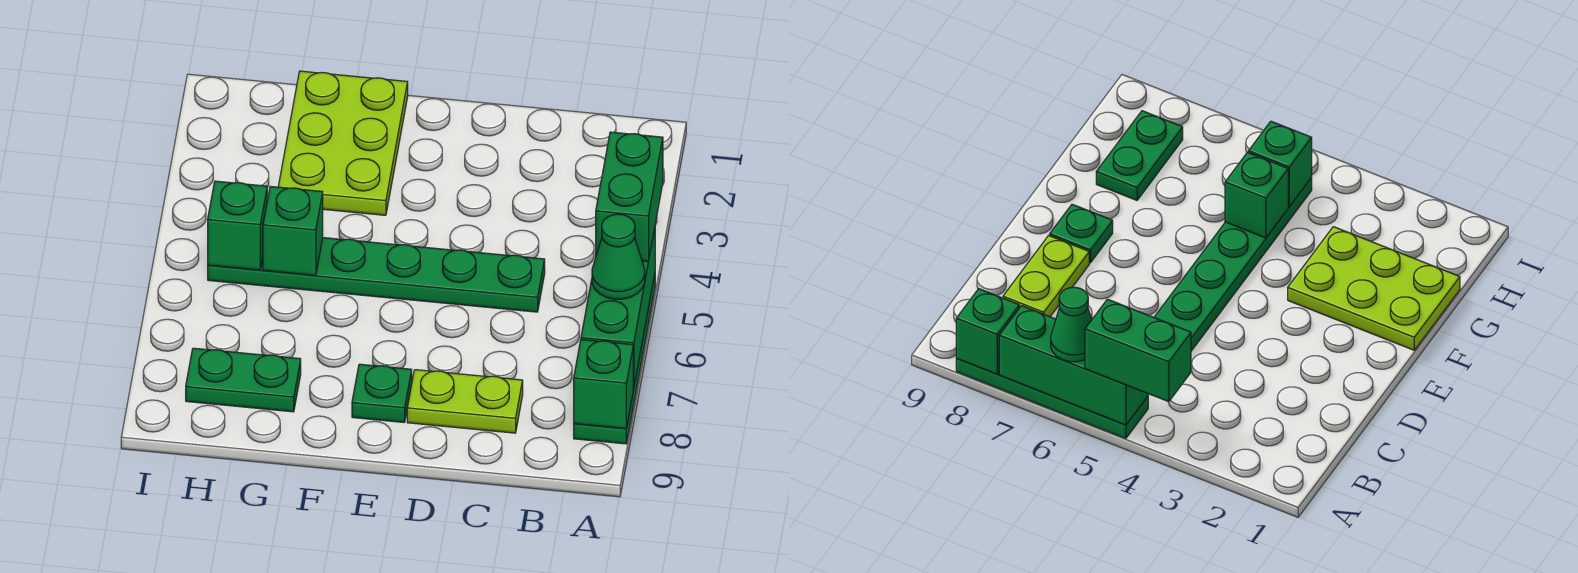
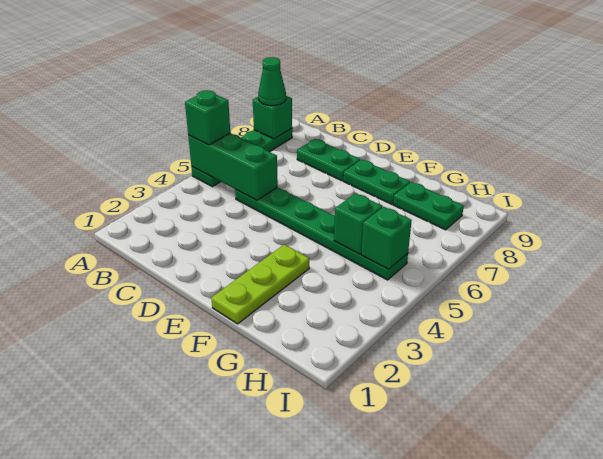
green brick A4:A5 level 3 -> green brick A5 level 3
green brick A5:A7 level 2 -> green brick A5:C5 level 2
green cone A6 level 3 -> green cone A8 level 3
lime plate C8:D8 level 1 -> green plate C8:D8 level 1
green plate E8 level 1 -> green plate E8:F8 level 1
lime plate F1:G3 level 1 -> lime plate F1:F3 level 1

